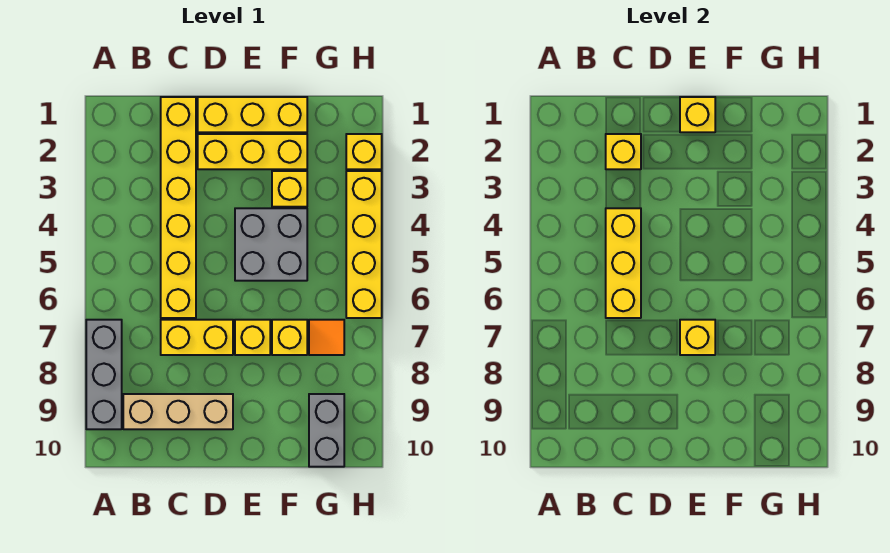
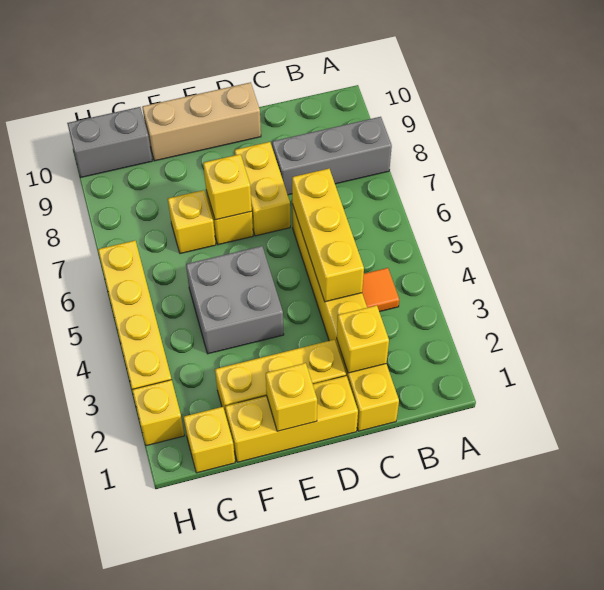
grey brick A7:A9 level 1 -> grey brick A8:C8 level 1
tan brick B9:D9 level 1 -> tan brick D10:F10 level 1
yellow brick C7:D7 level 1 -> yellow brick D7:D8 level 1
yellow brick F3 level 1 -> yellow brick G1 level 1
orange tile G7 level 1 -> orange tile B4 level 1
grey brick G9:G10 level 1 -> grey brick G10:H10 level 1

